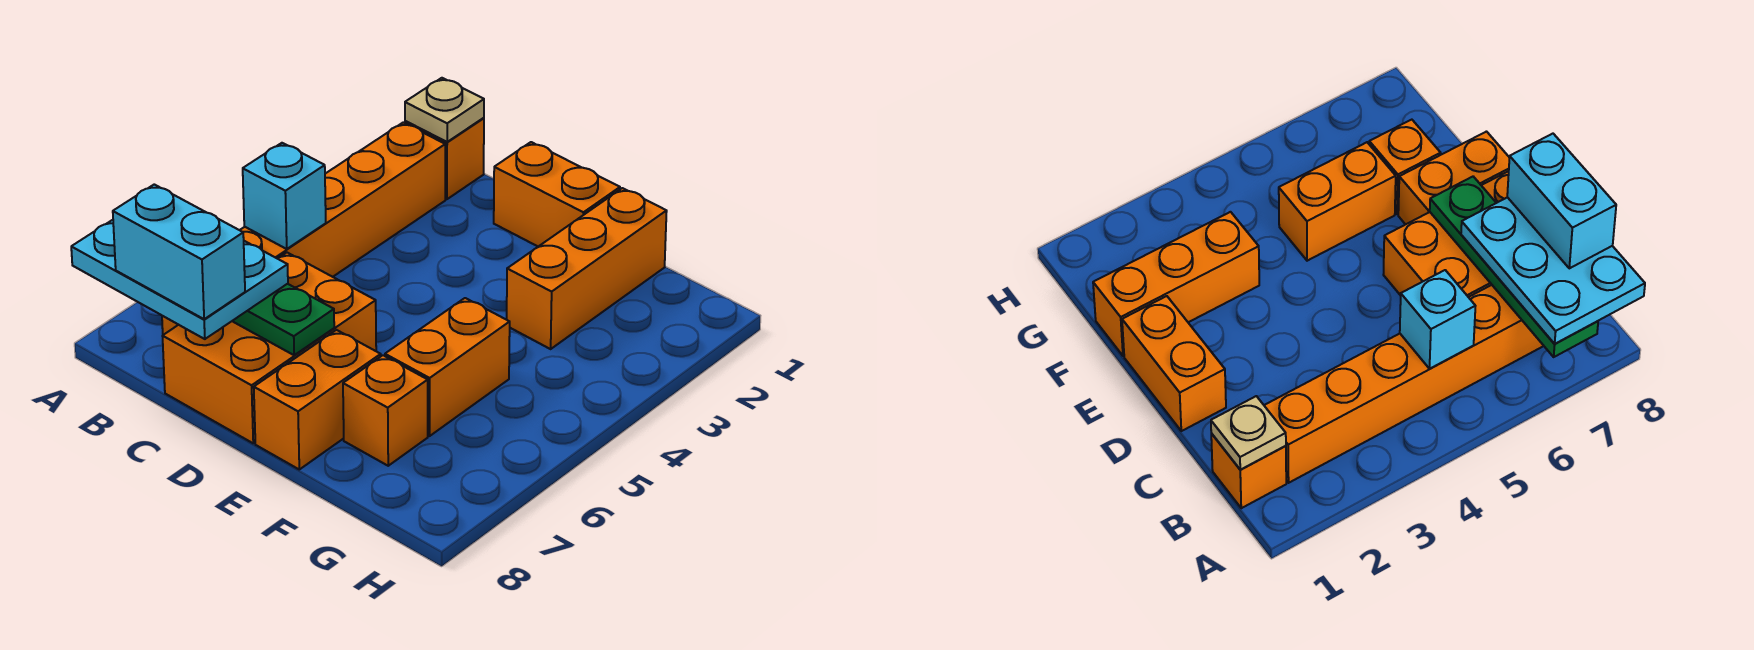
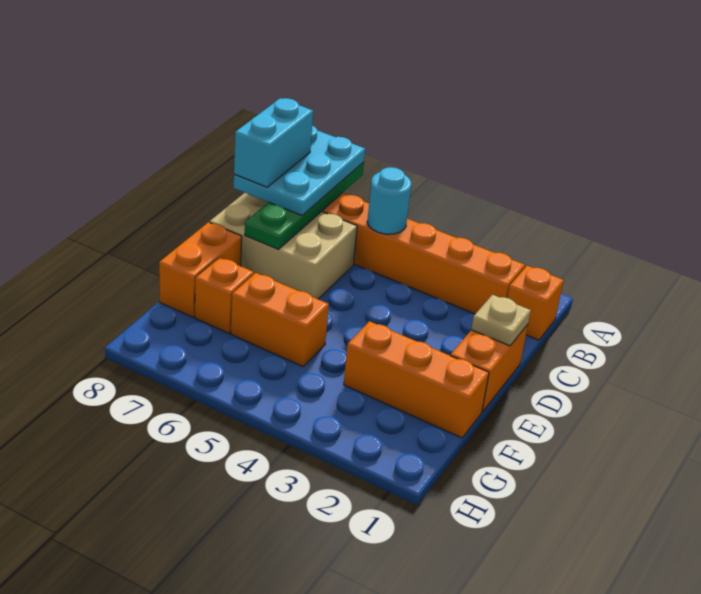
tan plate B1 level 2 -> tan plate D1 level 2
cyan brick B5 level 2 -> cyan round brick B5 level 2
orange brick C6:D8 level 1 -> tan brick C6:D8 level 1
orange brick E7:E8 level 1 -> orange brick E8:F8 level 1

